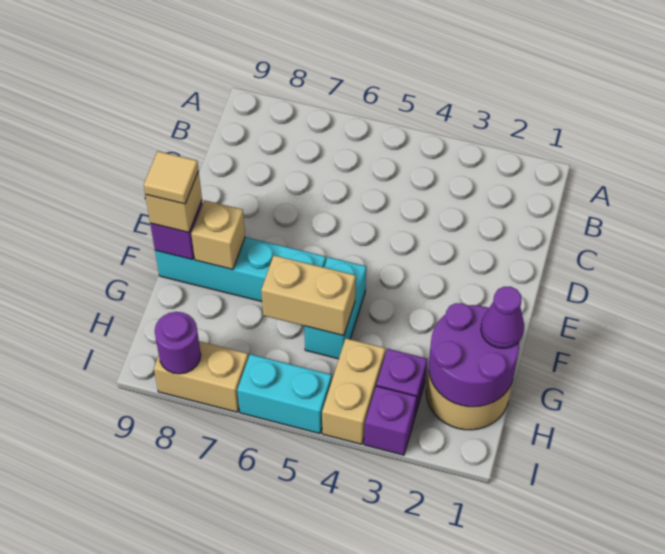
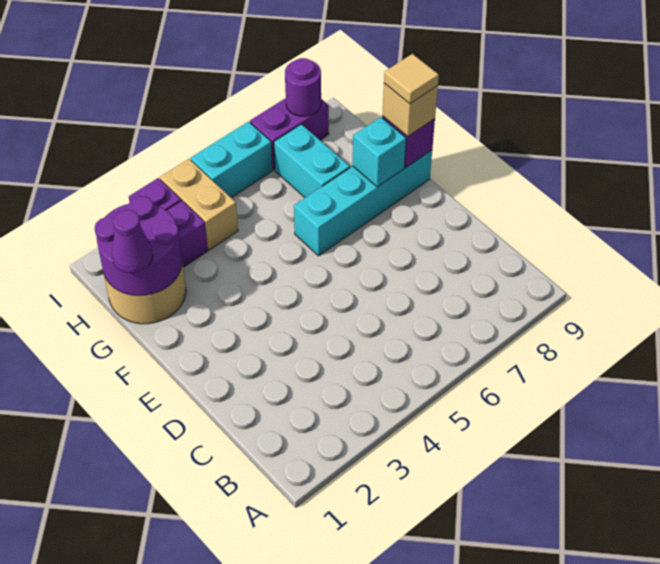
cyan brick F5:G5 level 1 -> cyan brick G7:H7 level 1
tan brick F8 level 2 -> cyan brick F8 level 2
tan brick G5:G6 level 2 -> none
tan brick I7:I8 level 1 -> purple brick I7:I8 level 1

